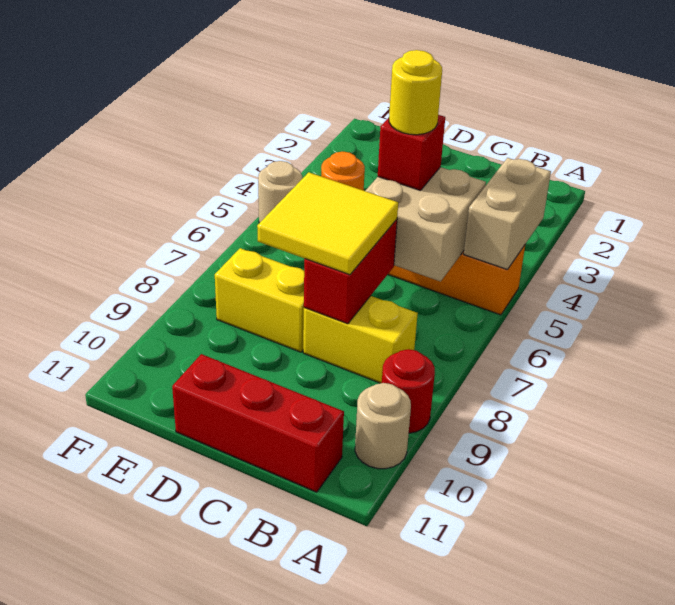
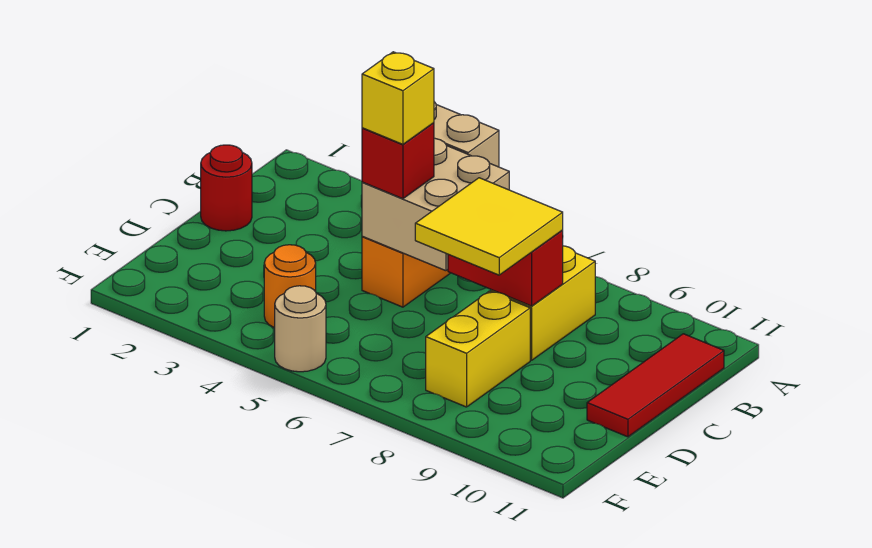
red round brick A9 level 1 -> red round brick C1 level 1
tan round brick A10 level 1 -> none
red brick B11:D11 level 1 -> red tile B11:D11 level 1
yellow round brick C5 level 4 -> yellow brick C5 level 4

